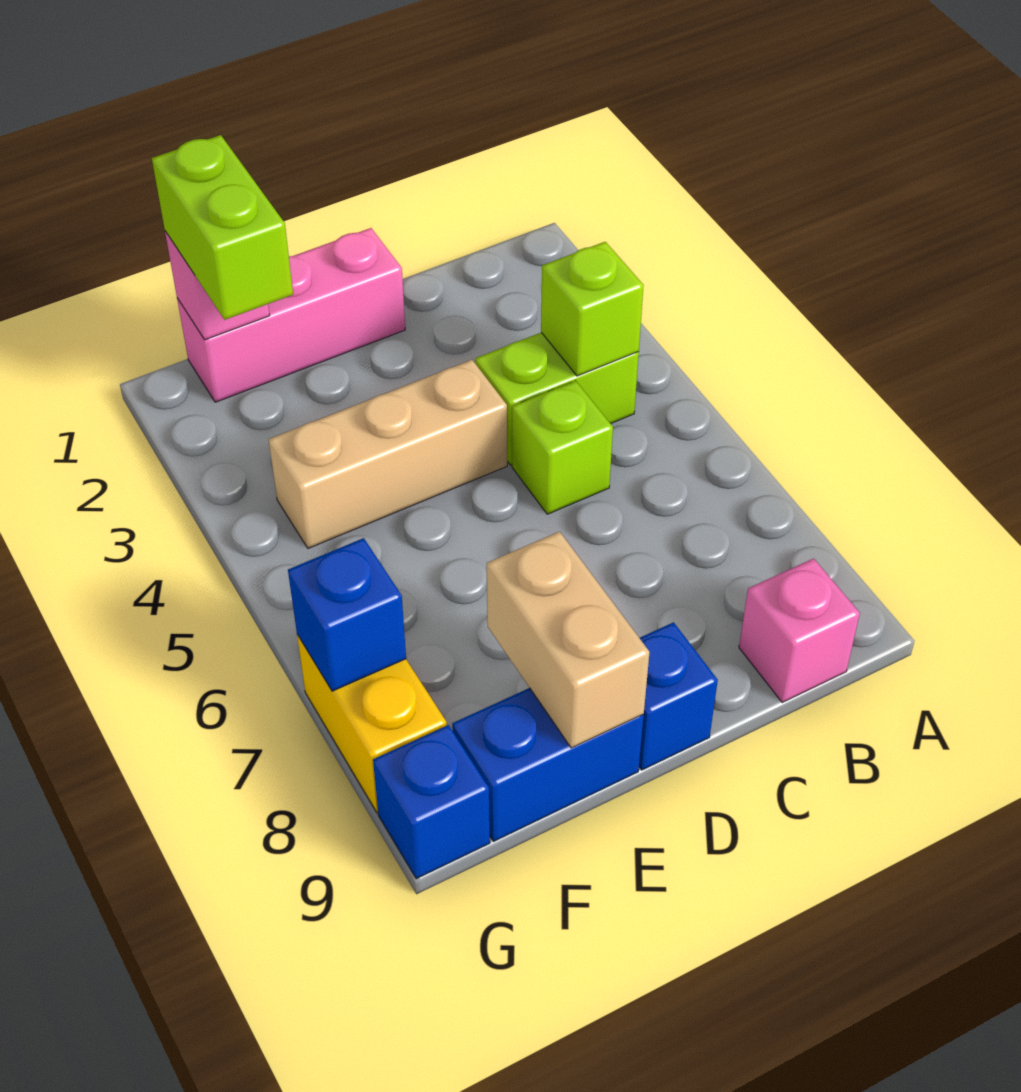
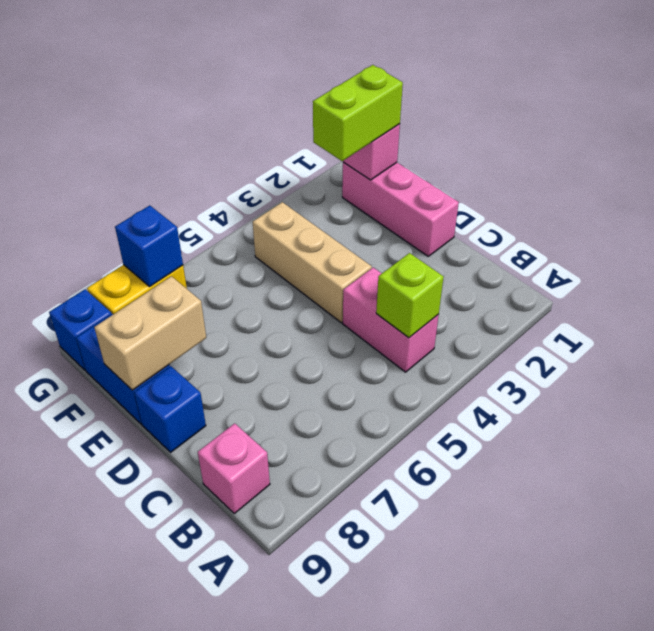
lime brick B4:C4 level 1 -> pink brick B4:C4 level 1
lime brick C5 level 1 -> none

